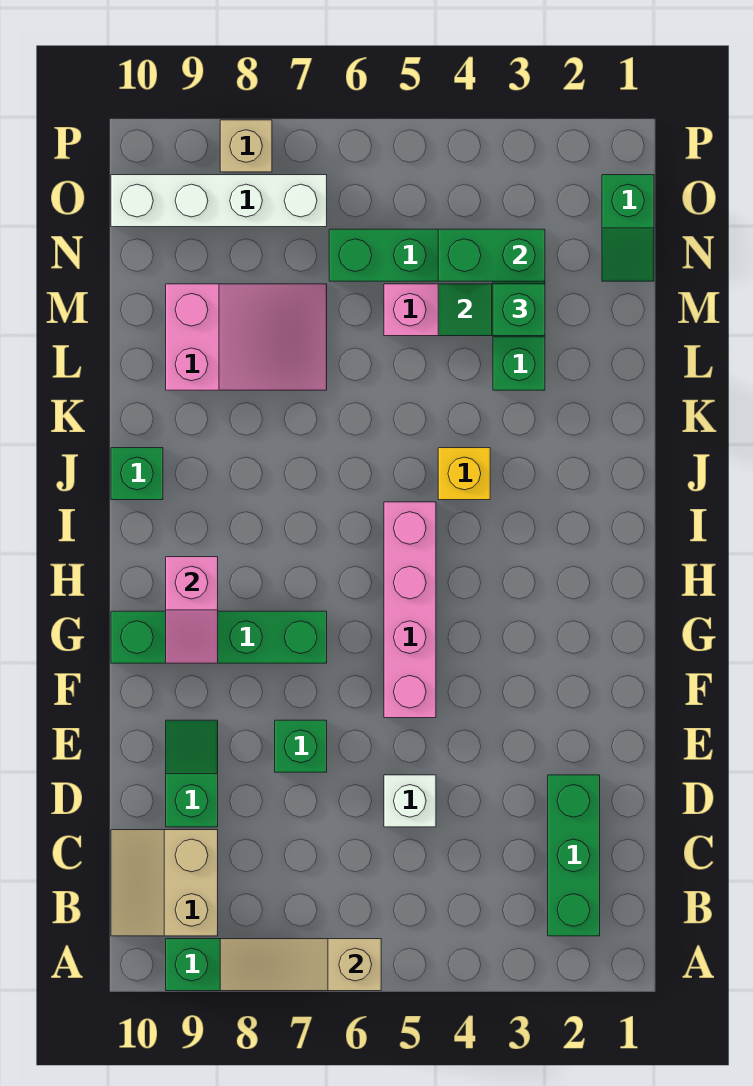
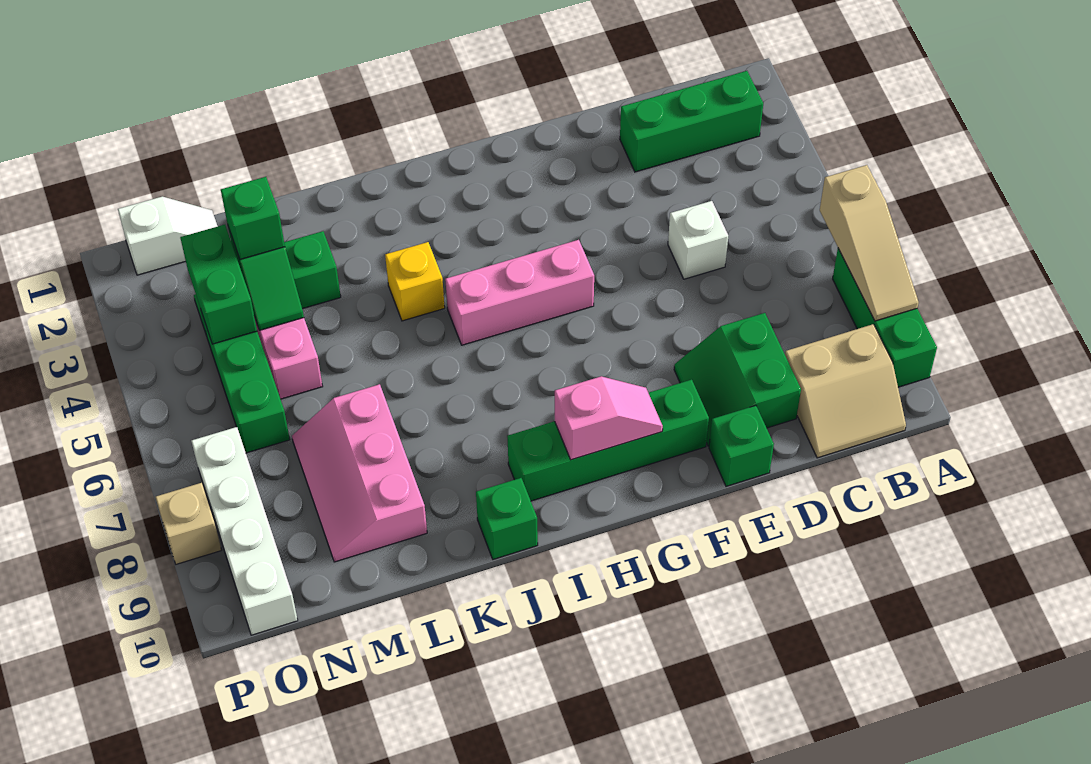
green slope D9:E9 level 1 top D -> green slope D8:E9 level 1 top D
green brick E7 level 1 -> green brick E10 level 1
pink brick F5:I5 level 1 -> pink brick G5:I5 level 1
green brick G7:G10 level 1 -> green brick F9:I9 level 1
pink slope L7:M9 level 1 top 9 -> pink slope L7:M9 level 1 top L
green slope N1:O1 level 1 top O -> white slope N1:O1 level 1 top O

